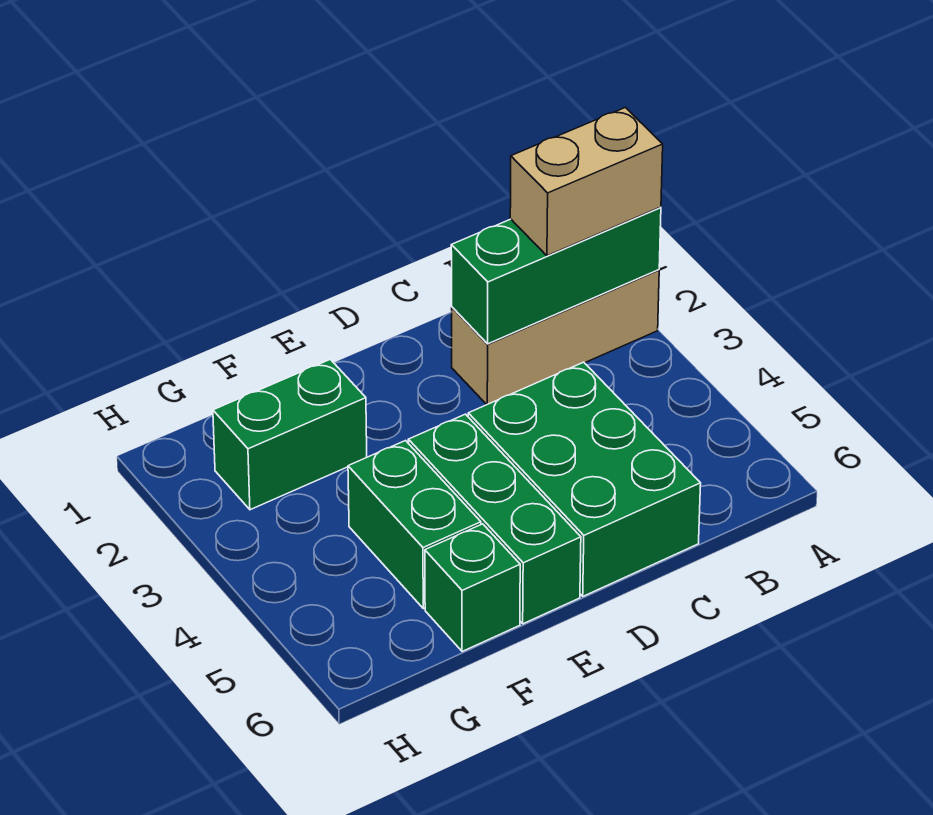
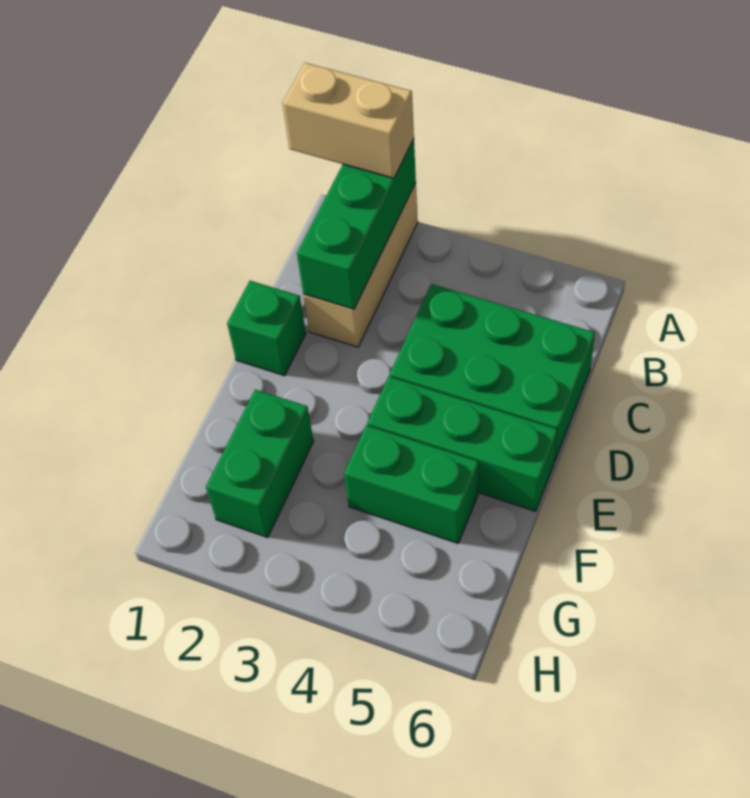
tan brick A2:B2 level 3 -> tan brick A1:A2 level 3
green brick F6 level 1 -> green brick D1 level 1

